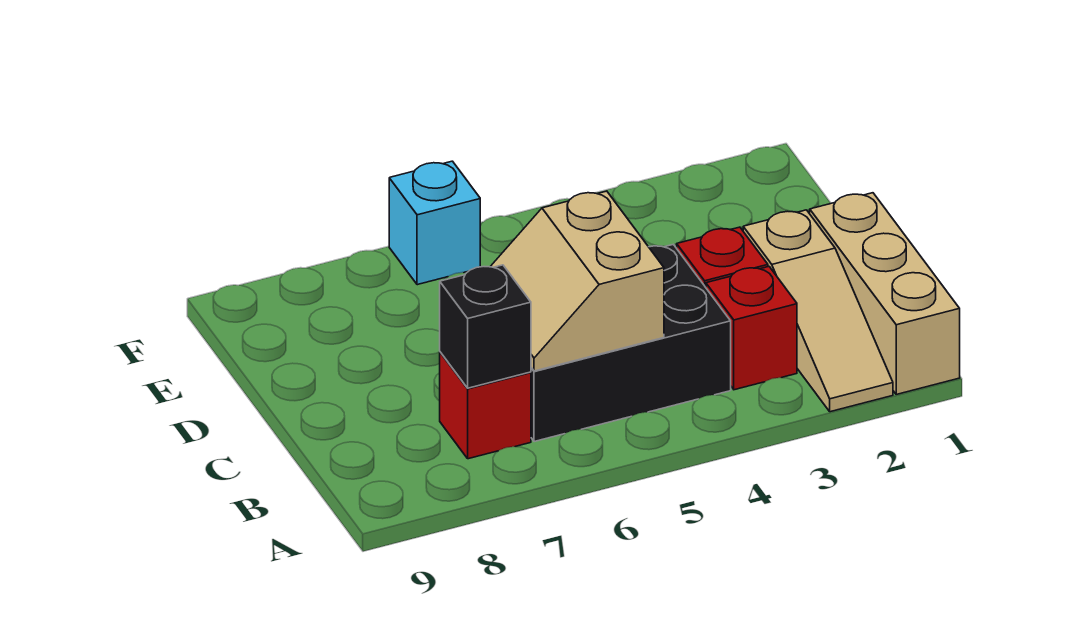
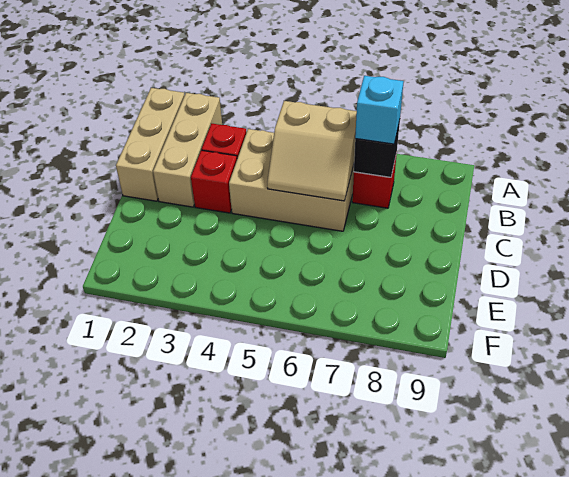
tan slope A2:C2 level 1 top C -> tan brick A2:C2 level 1
black brick B4:C6 level 1 -> tan brick B4:C6 level 1
tan slope B5:C6 level 2 top 5 -> tan slope B5:C6 level 2 top B
cyan brick F6 level 1 -> cyan brick B7 level 3

